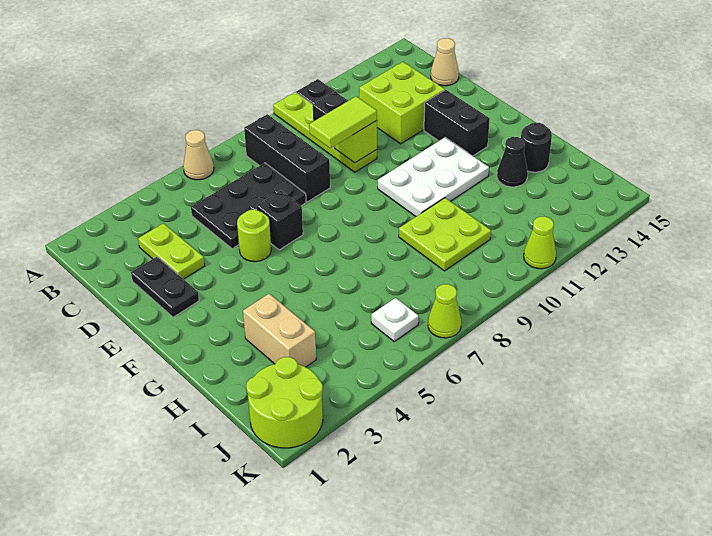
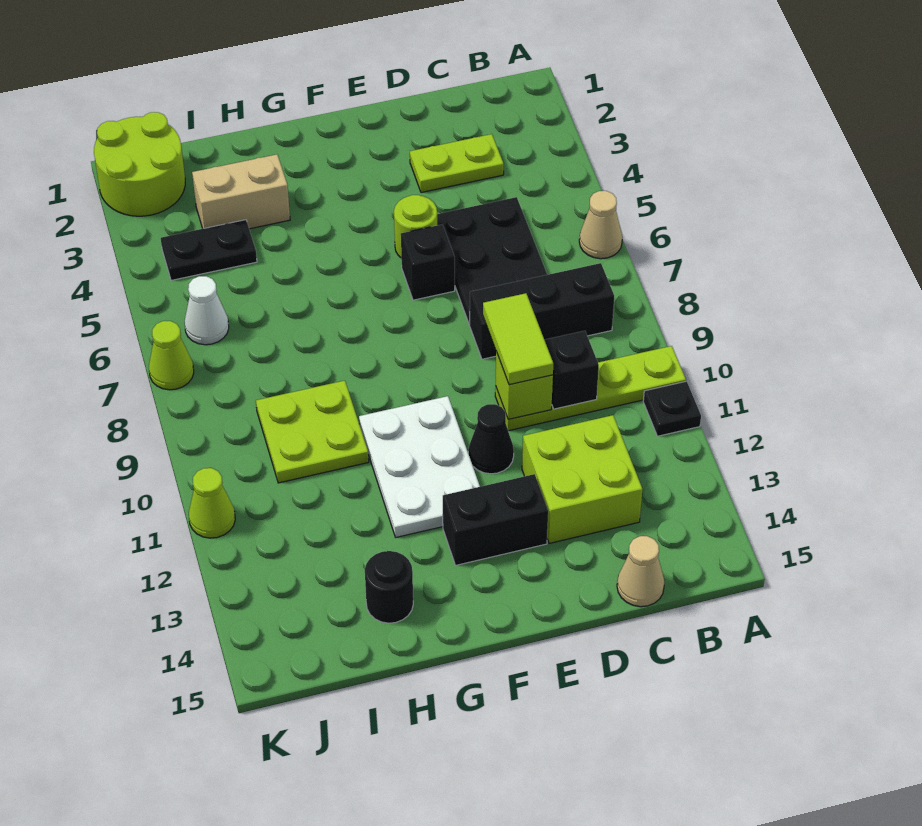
black plate D2:E2 level 1 -> black plate I4:J4 level 1
black cone H13 level 1 -> black cone E11 level 1
white plate J6 level 1 -> white cone J6 level 1

